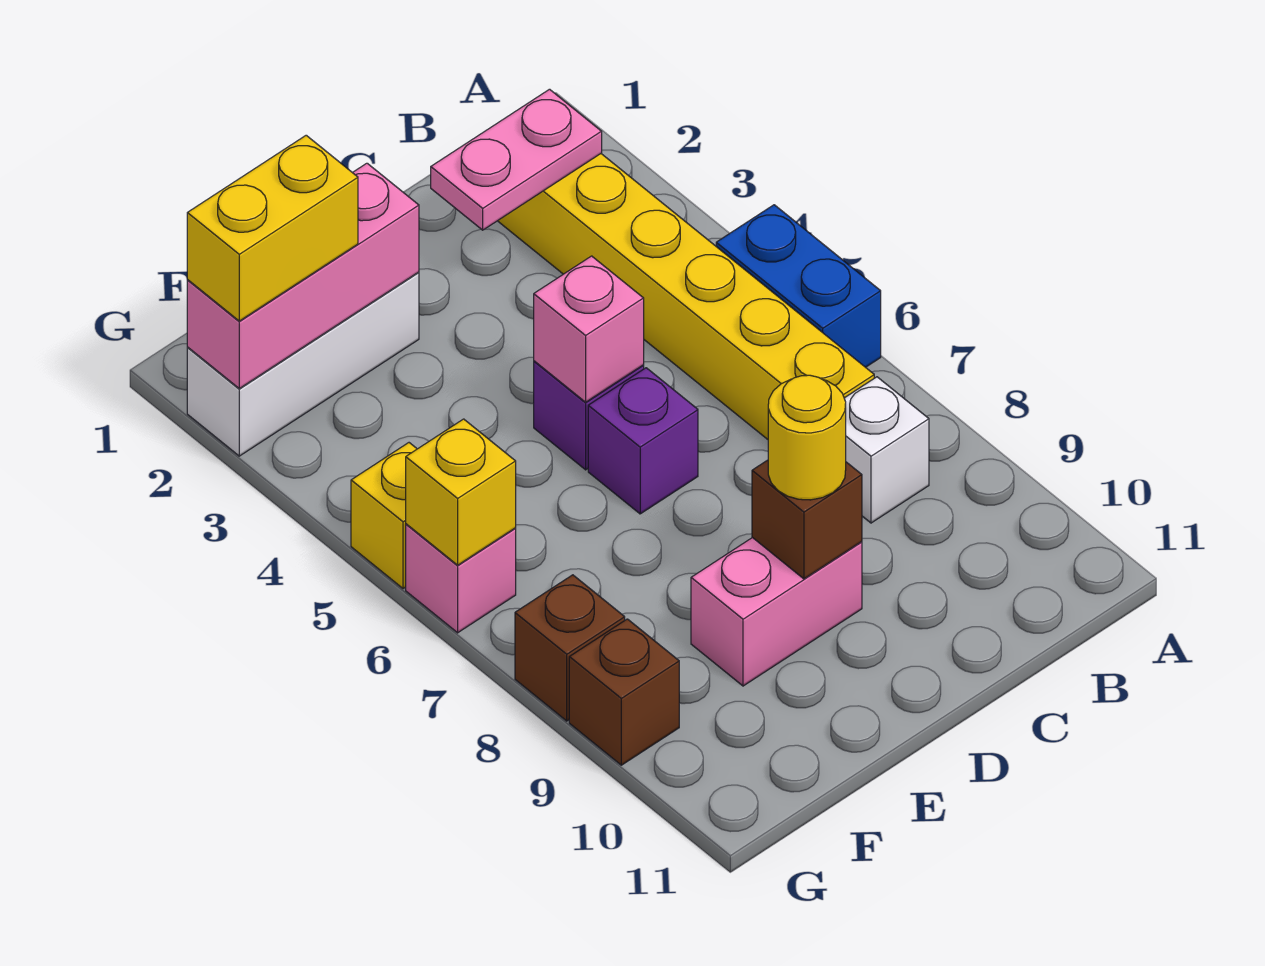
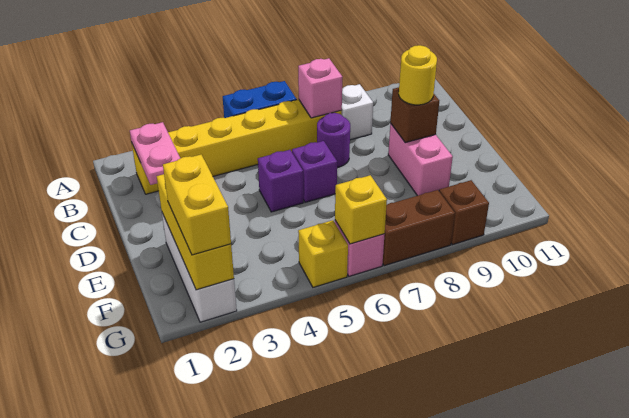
none -> purple round brick C7 level 1
pink brick D5 level 2 -> pink brick B7 level 2
pink brick E2:G2 level 2 -> yellow brick E2:G2 level 2
brown brick G8 level 1 -> brown brick G7:G8 level 1

